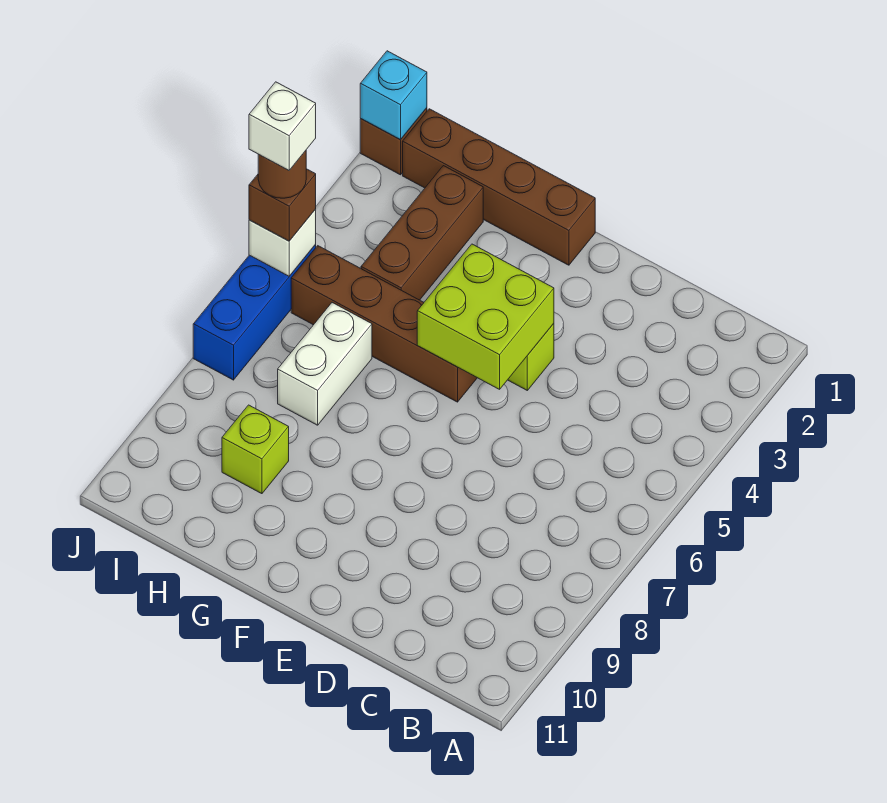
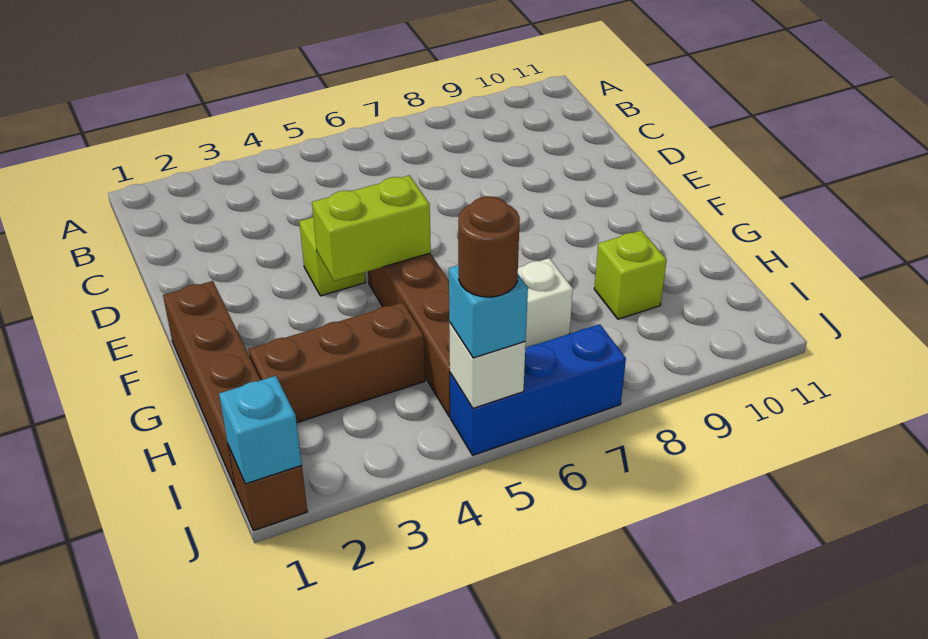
lime brick E4:F5 level 2 -> lime brick F4:F5 level 2
brown brick J5 level 3 -> cyan brick J5 level 3
white brick J5 level 5 -> none

